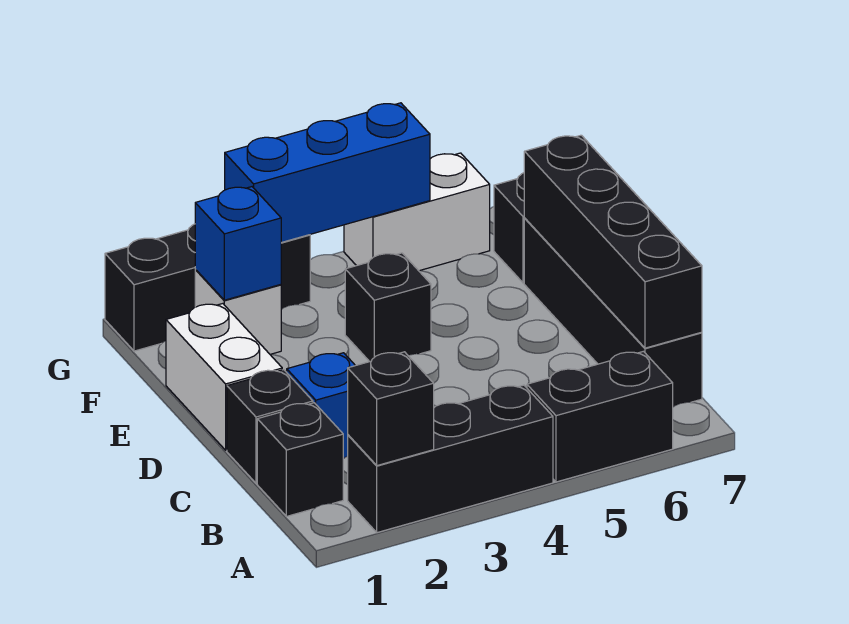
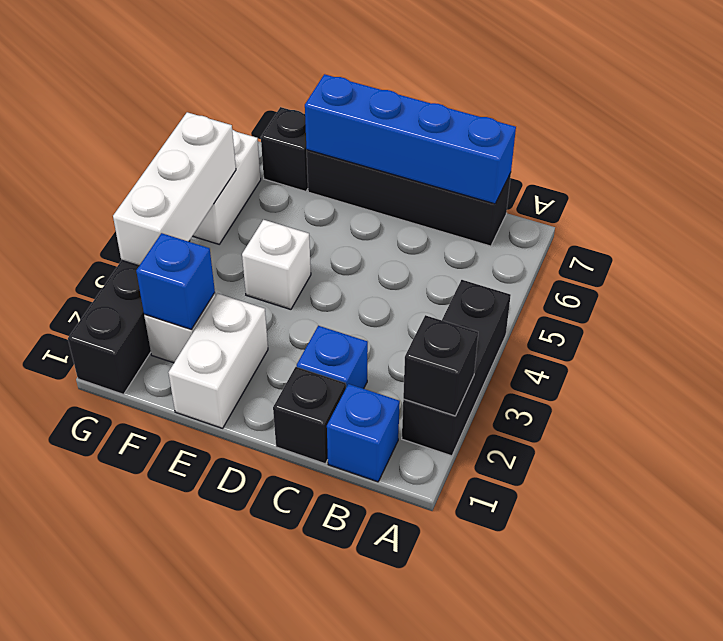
black brick A5:A6 level 1 -> none
black brick B1 level 1 -> blue brick B1 level 1
black brick B7:E7 level 2 -> blue brick B7:E7 level 2
white brick D1:E1 level 1 -> white brick E1:E2 level 1
black brick E4 level 1 -> white brick E4 level 1
blue brick G3:G5 level 2 -> white brick G3:G5 level 2

